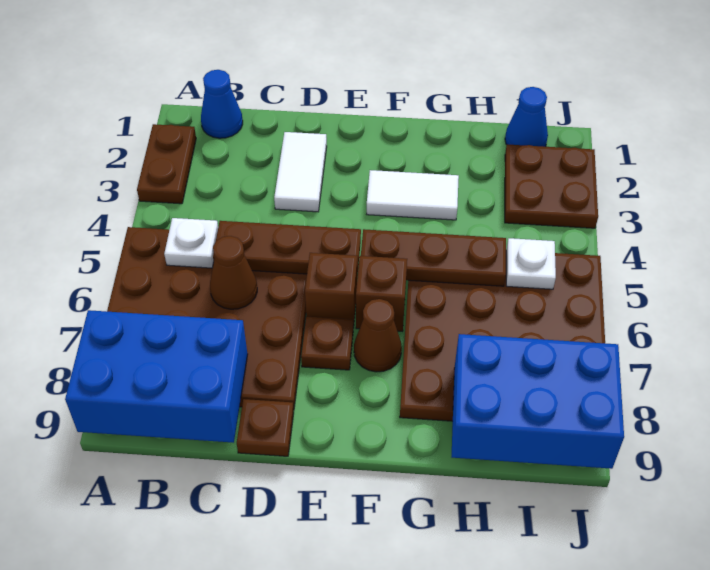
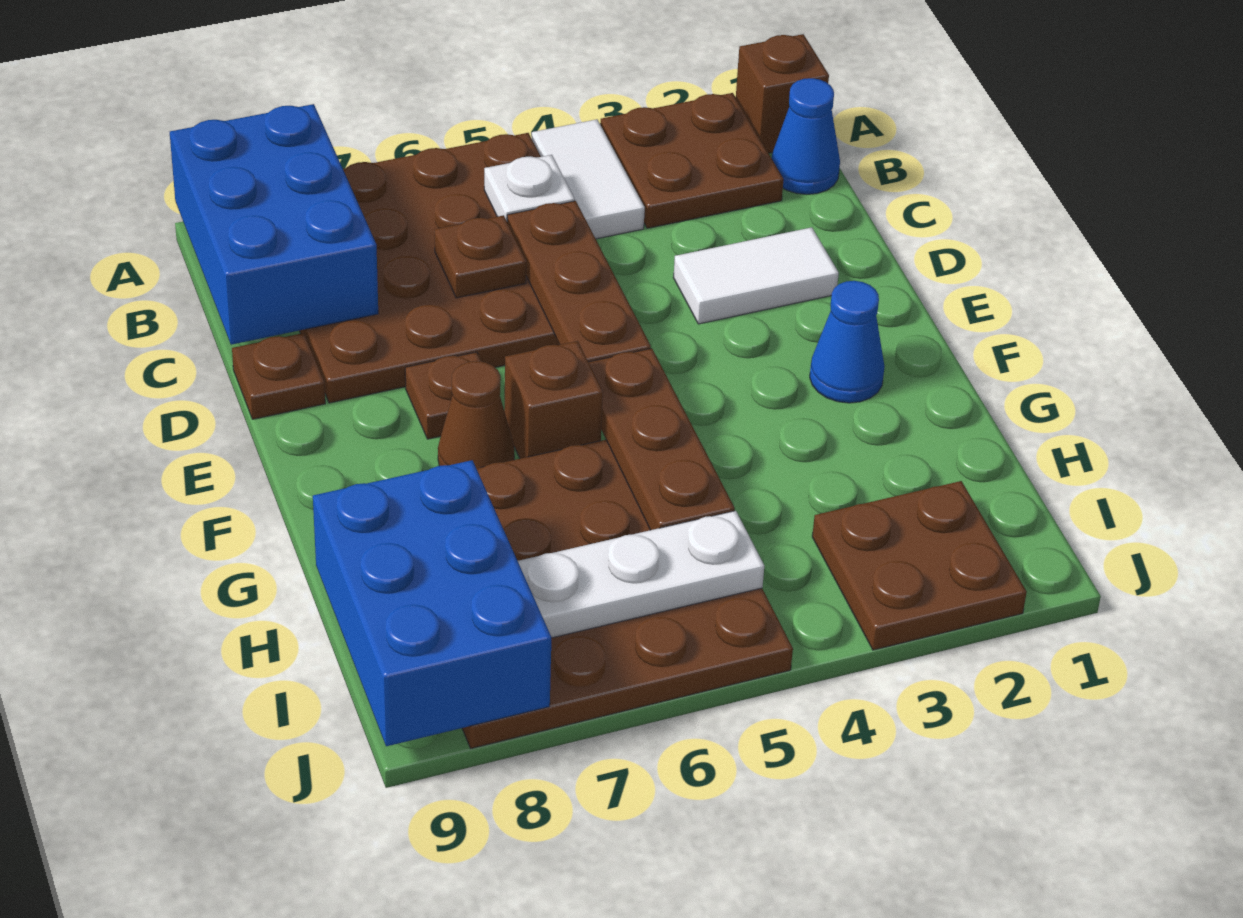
brown plate A2:A3 level 1 -> brown plate A2:B3 level 1
brown cone C6 level 2 -> brown plate C6 level 2
brown brick E6 level 1 -> brown brick A1 level 1
white tile F3:G3 level 1 -> white tile A4:B4 level 1
blue cone I1 level 1 -> blue cone F2 level 1
white plate I5 level 2 -> white plate I5:I7 level 2

